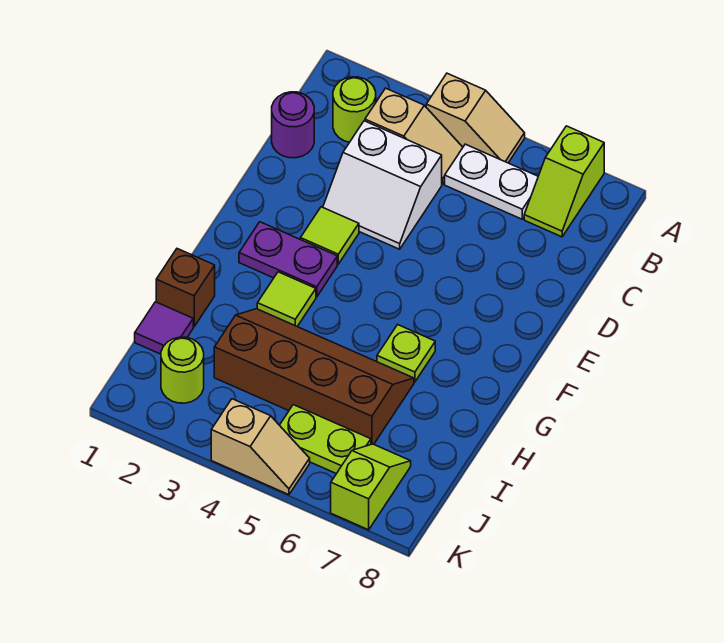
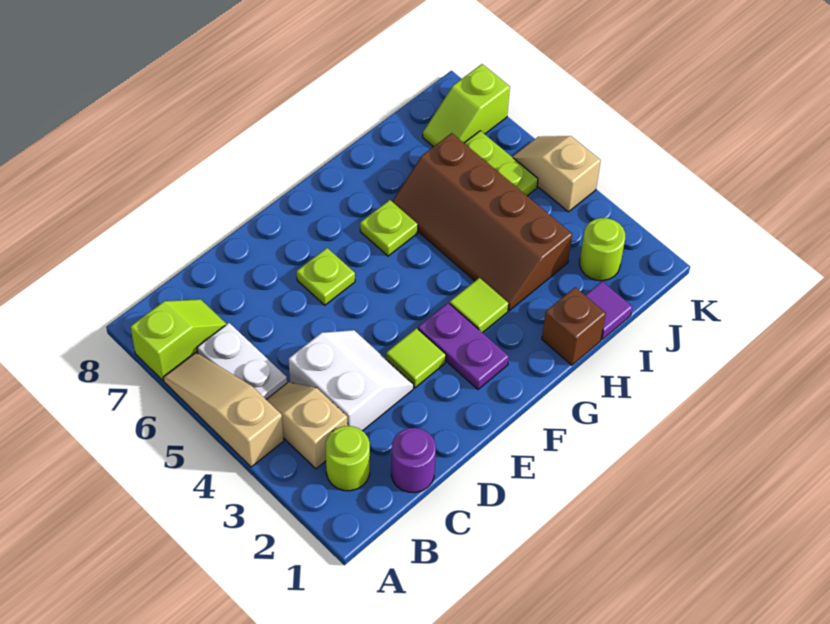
tan slope A4:A5 level 1 top 4 -> tan slope A4:A6 level 1 top 4
none -> lime plate E6 level 1

